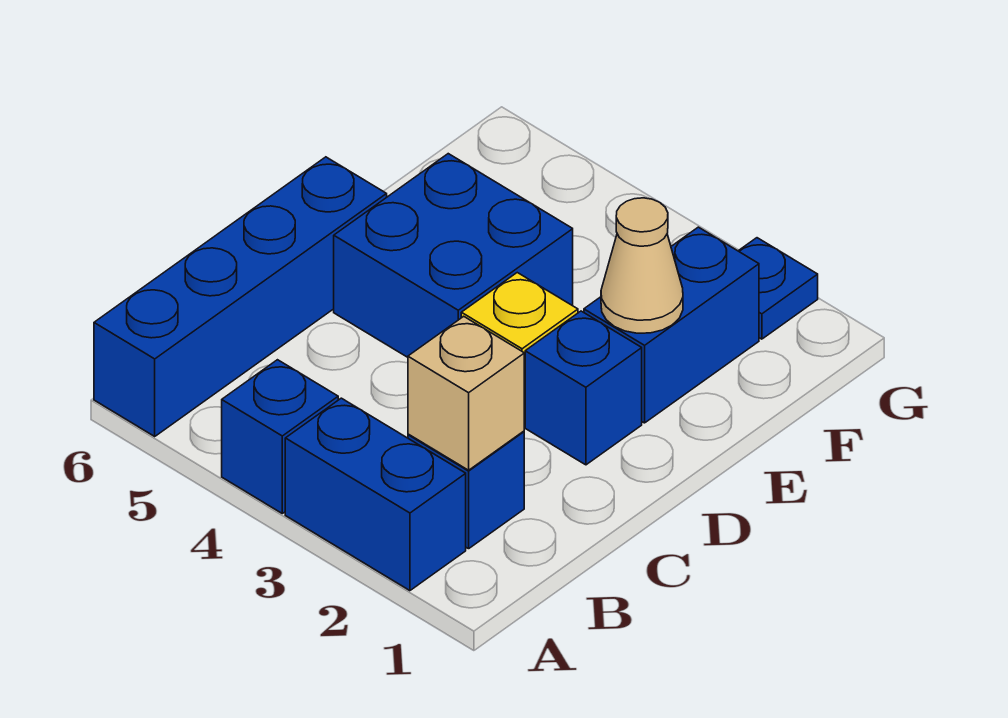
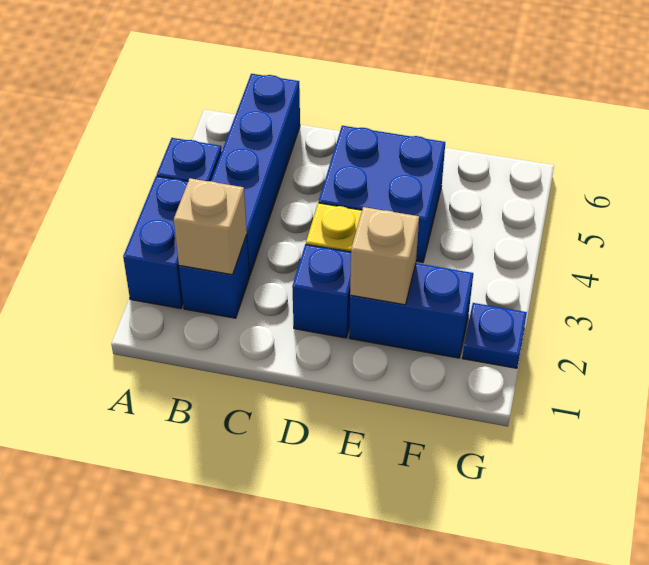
blue brick A6:D6 level 1 -> blue brick B3:B6 level 1
tan cone E2 level 2 -> tan brick E2 level 2

